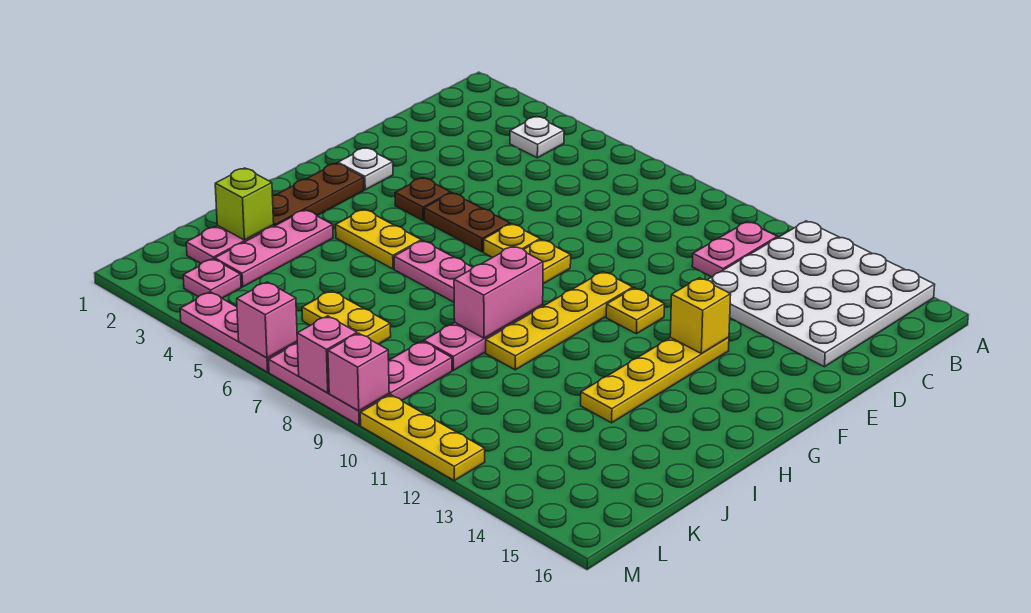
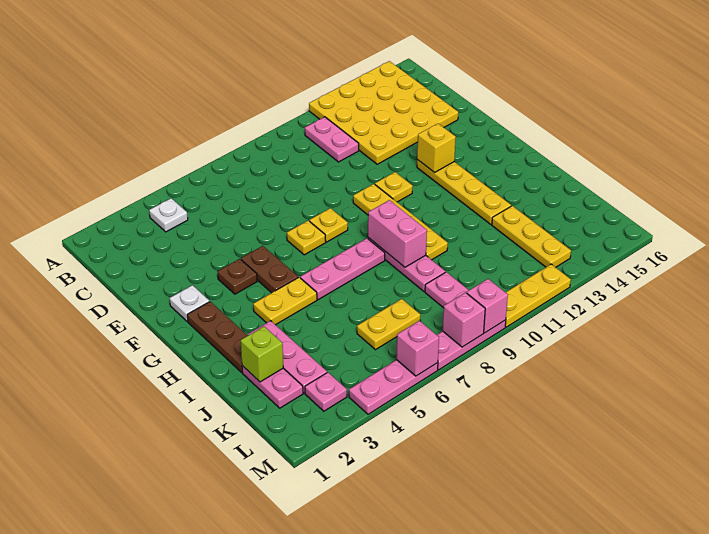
white plate A12:D15 level 1 -> yellow plate A12:D15 level 1
brown plate F5:F6 level 1 -> brown plate F5:G5 level 1
none -> yellow plate J13:L13 level 1

